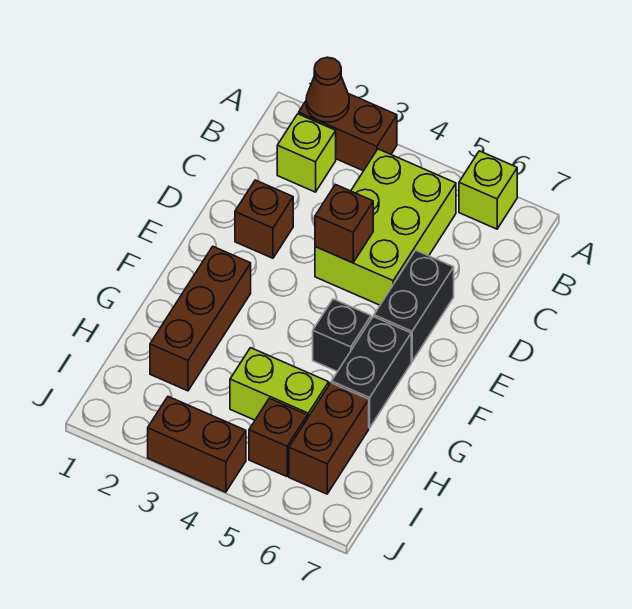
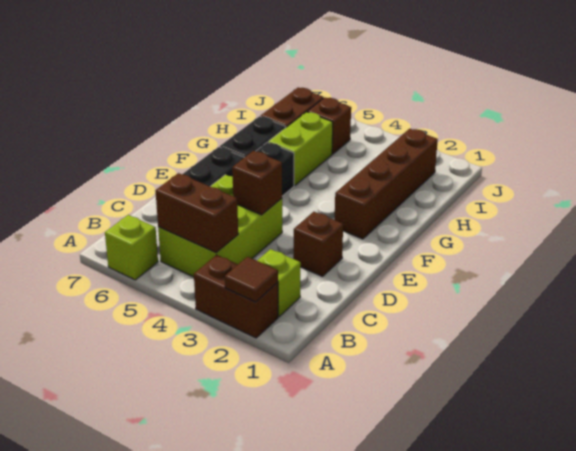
brown cone A2 level 2 -> brown tile A2 level 2
brown brick F2:H2 level 1 -> brown brick F2:I2 level 1
lime brick H4:H5 level 1 -> lime brick G5:H5 level 1
brown brick J3:J4 level 1 -> brown brick B4:B5 level 2

